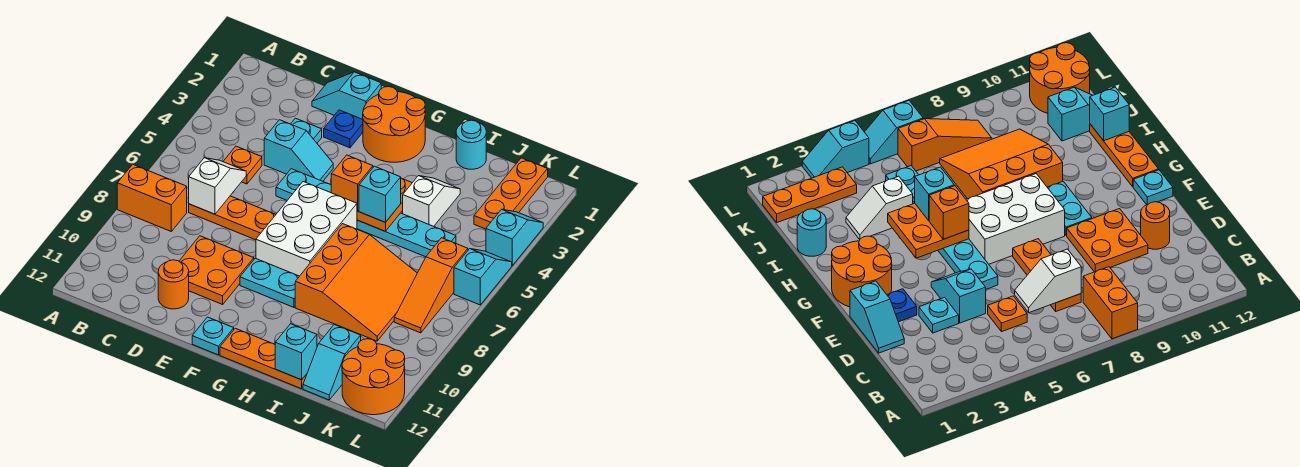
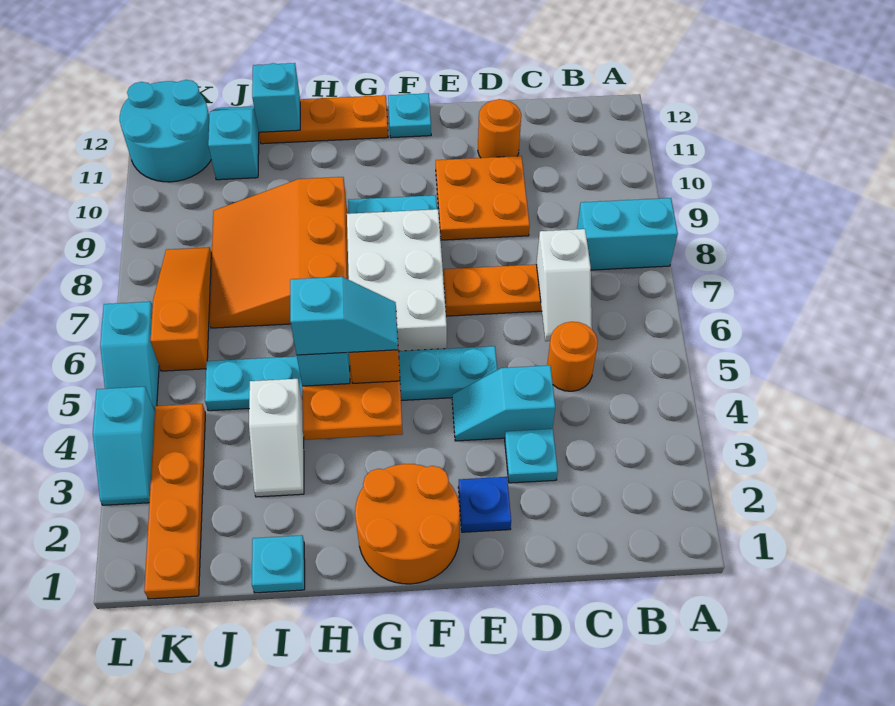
orange brick A8:B8 level 1 -> cyan brick A8:B8 level 1
orange plate C5 level 1 -> orange round brick C5 level 1
cyan slope D1:E1 level 1 top E -> cyan slope G5:H5 level 4 top H
cyan round brick I1 level 1 -> cyan plate I1 level 1
orange plate K1:K3 level 1 -> orange plate K1:K4 level 1
orange round brick K11:L12 level 1 -> cyan round brick K11:L12 level 1

